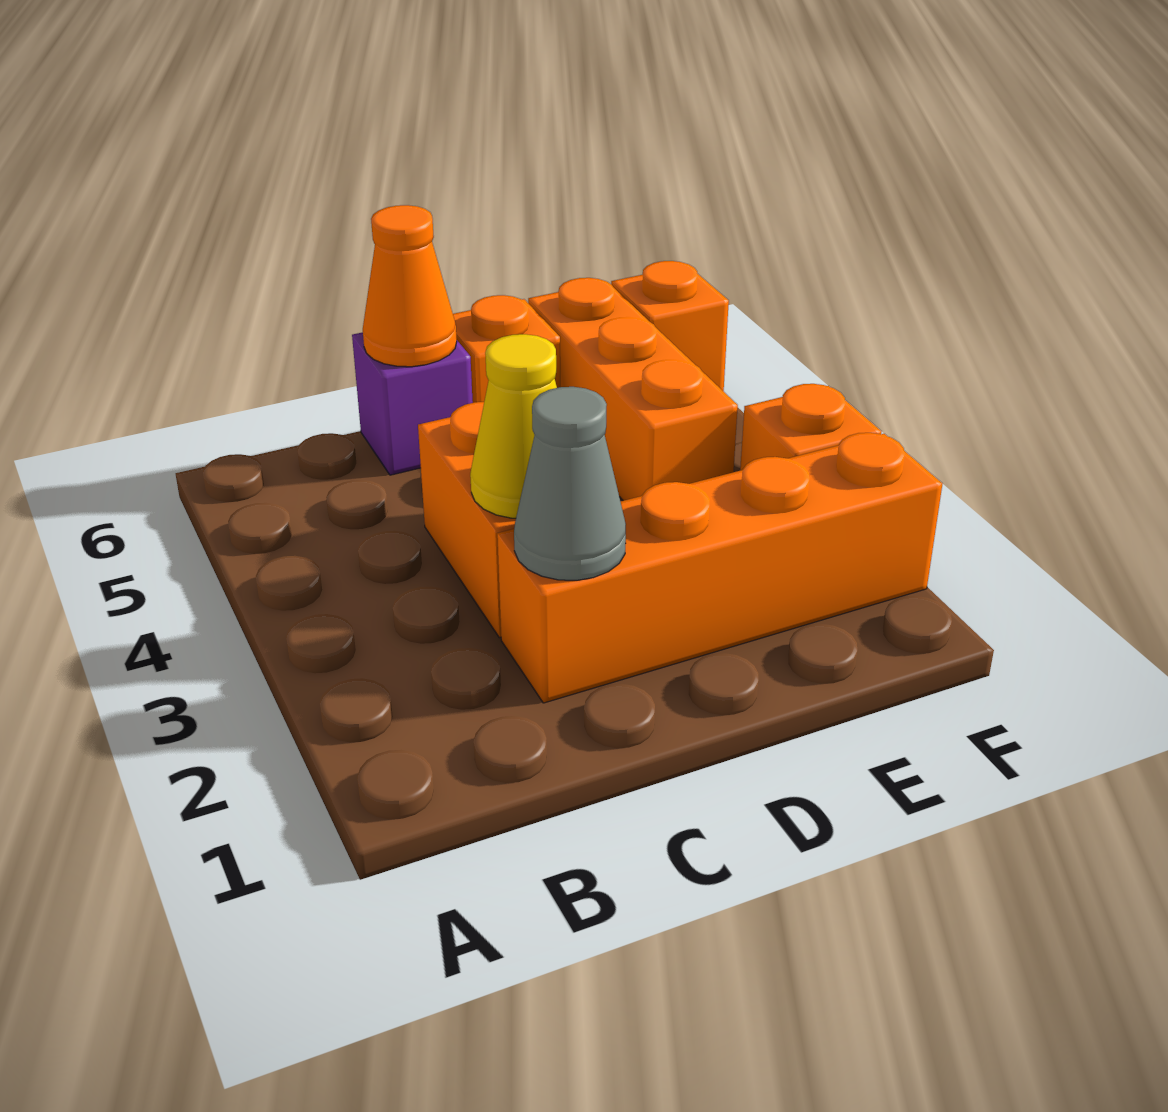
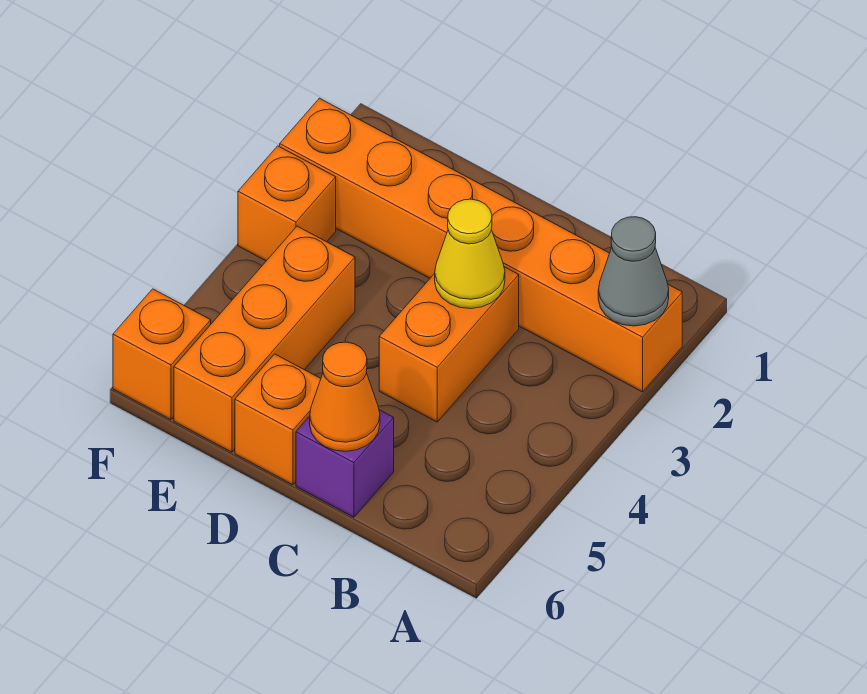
orange brick C2:F2 level 1 -> orange brick A2:F2 level 1
grey cone C2 level 2 -> grey cone A2 level 2

